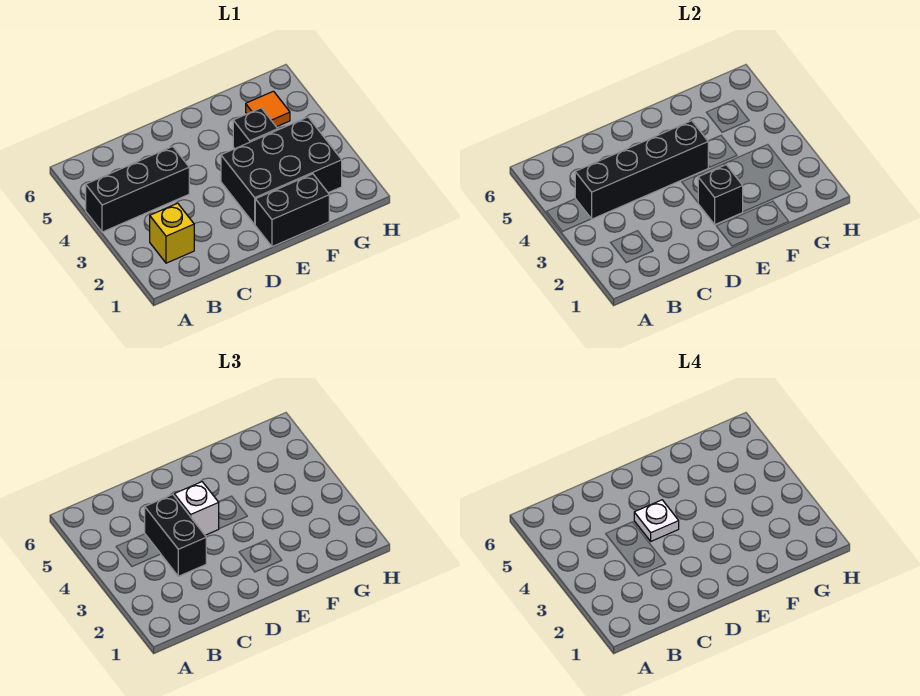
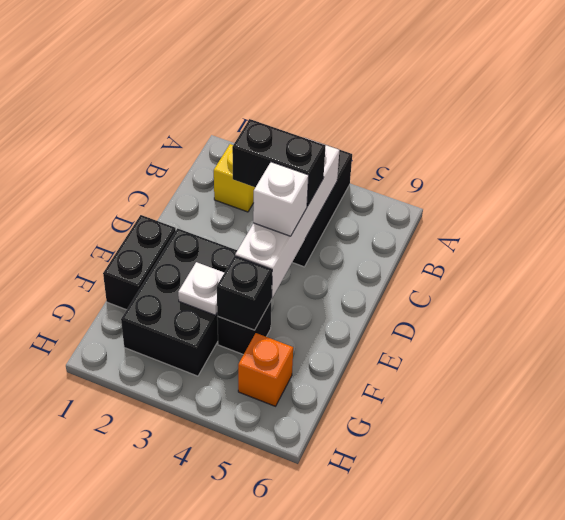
black brick B4:E4 level 2 -> white brick B4:E4 level 2
white plate D4 level 4 -> white plate F3 level 2
black brick E2 level 2 -> black brick F4 level 2
orange tile G5 level 1 -> orange brick G5 level 1

